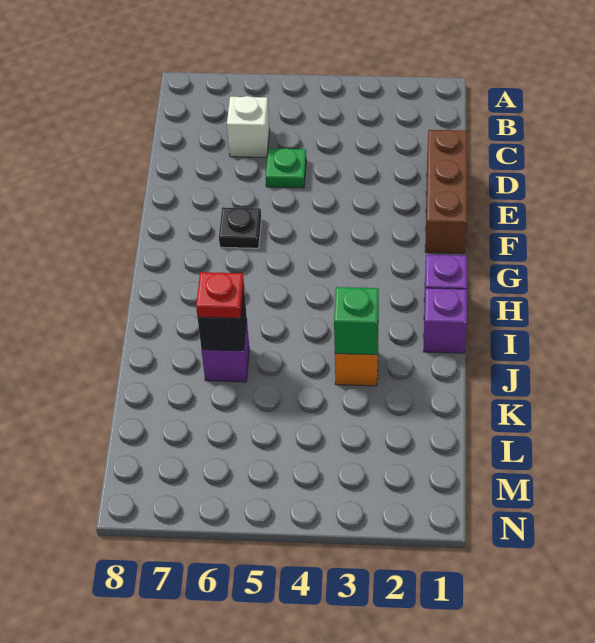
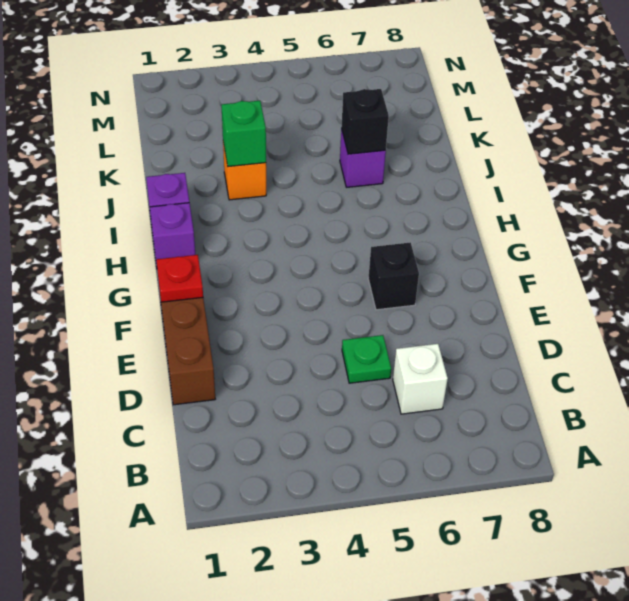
black plate F6 level 1 -> black brick F6 level 1
red plate J6 level 3 -> red plate F1 level 2

